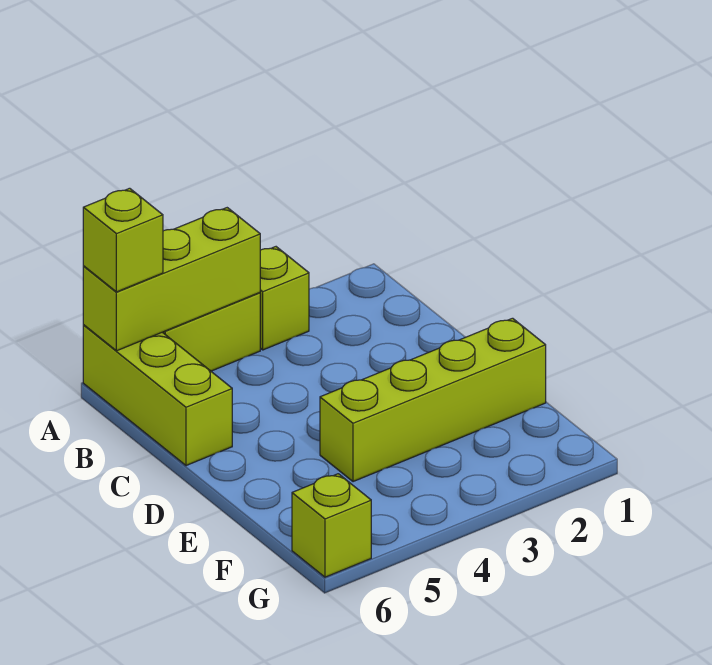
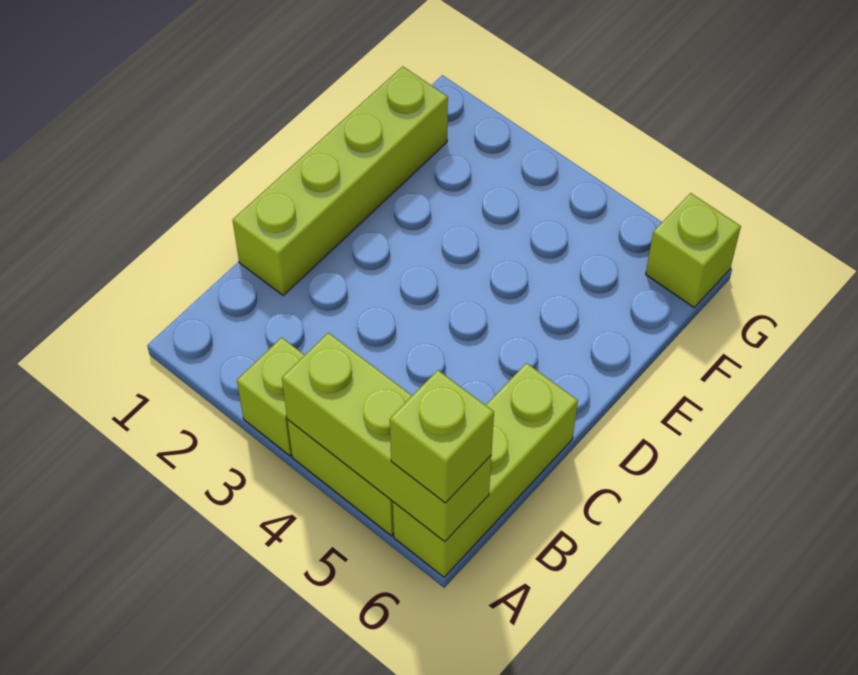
lime brick E1:E4 level 1 -> lime brick C1:F1 level 1

